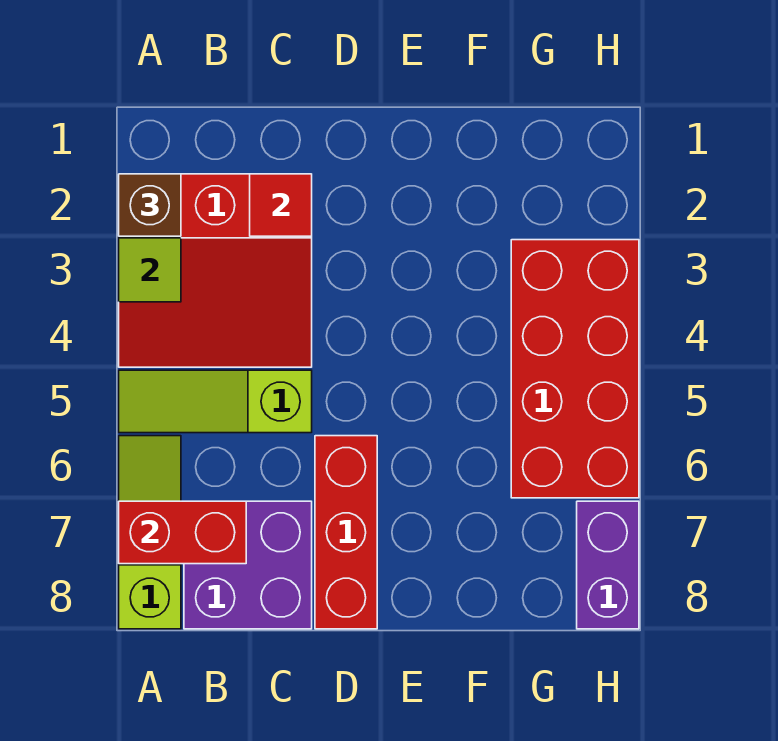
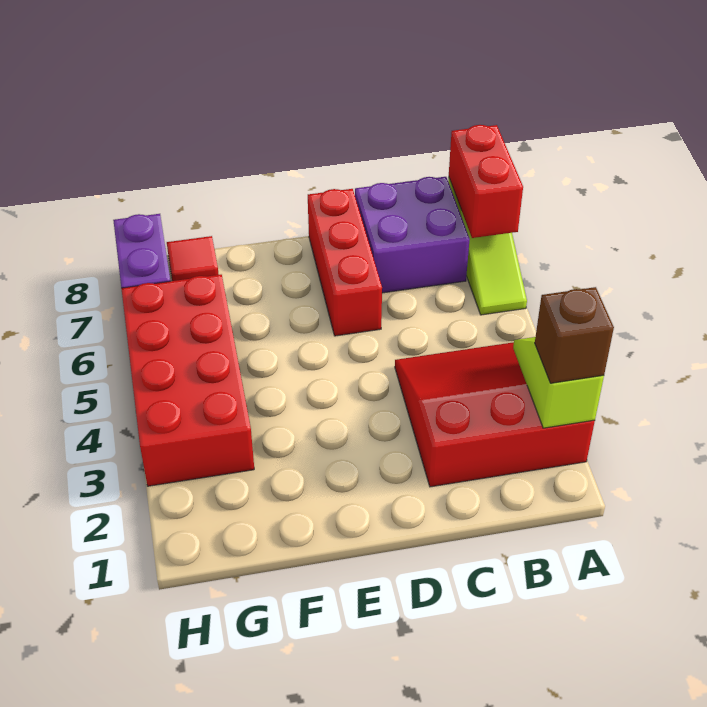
lime slope A5:C5 level 1 top C -> none
red brick A7:B7 level 2 -> red brick A7:A8 level 2
red tile C2 level 2 -> red tile G8 level 1

